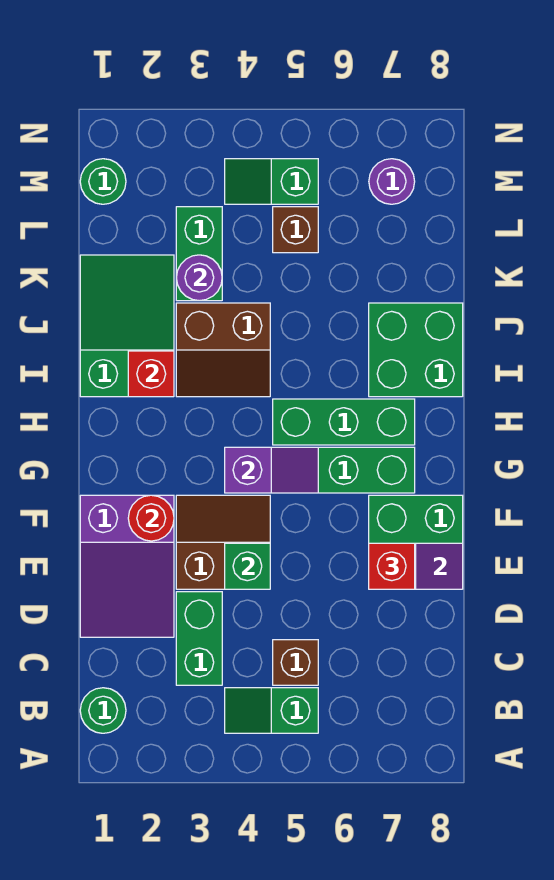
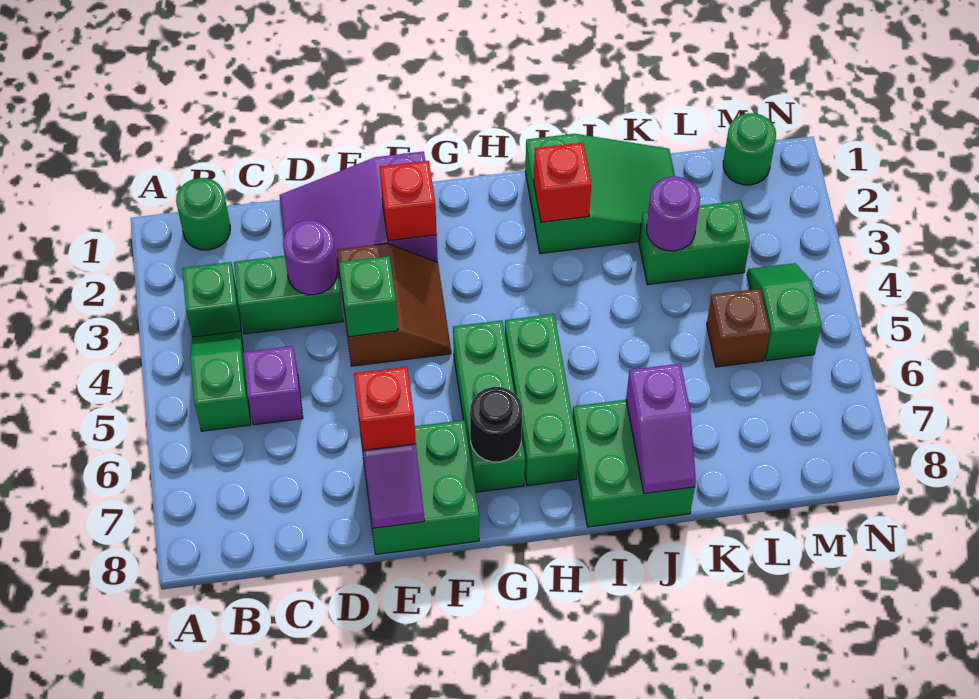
none -> green brick B3 level 1
brown brick C5 level 1 -> purple brick C5 level 1
red round brick F2 level 2 -> red brick F2 level 2
purple slope G4:G5 level 2 top 4 -> purple slope J7:J8 level 2 top 7
none -> black round brick G7 level 2
brown slope I3:J4 level 1 top J -> none
purple round brick M7 level 1 -> purple round brick D3 level 2

